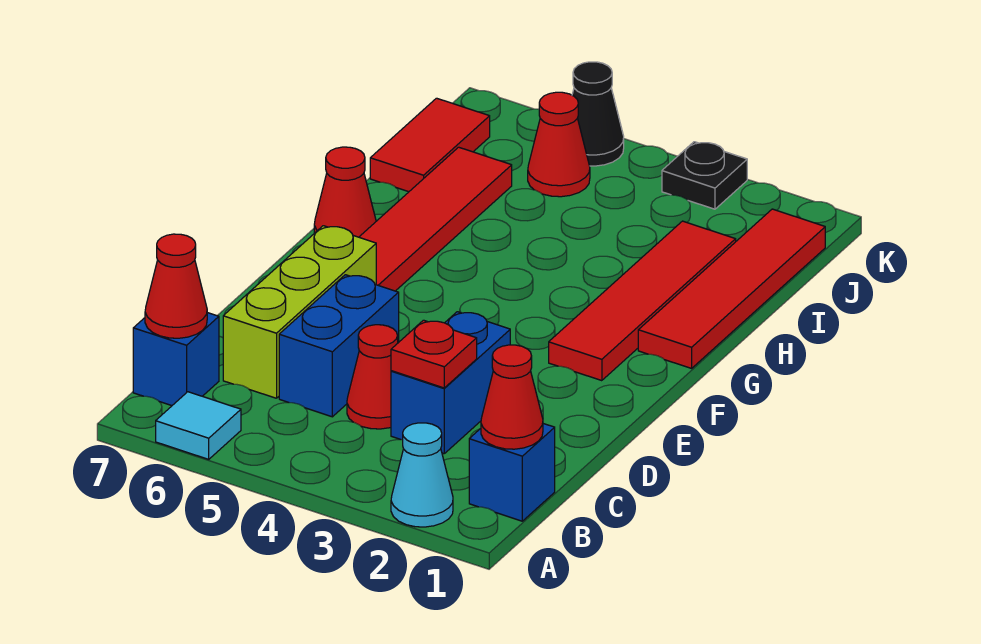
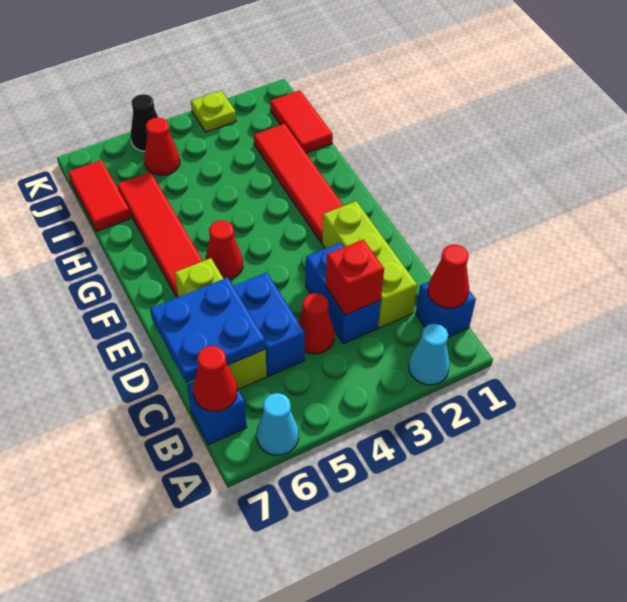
cyan tile A6 level 1 -> cyan cone A6 level 1
none -> lime brick C2:E2 level 1
red plate C3 level 2 -> red brick C3 level 2
none -> blue plate C6:D7 level 2
red tile G1:J1 level 1 -> red tile I1:J1 level 1
red cone G7 level 1 -> red cone F5 level 1
black plate K3 level 1 -> lime plate K3 level 1

